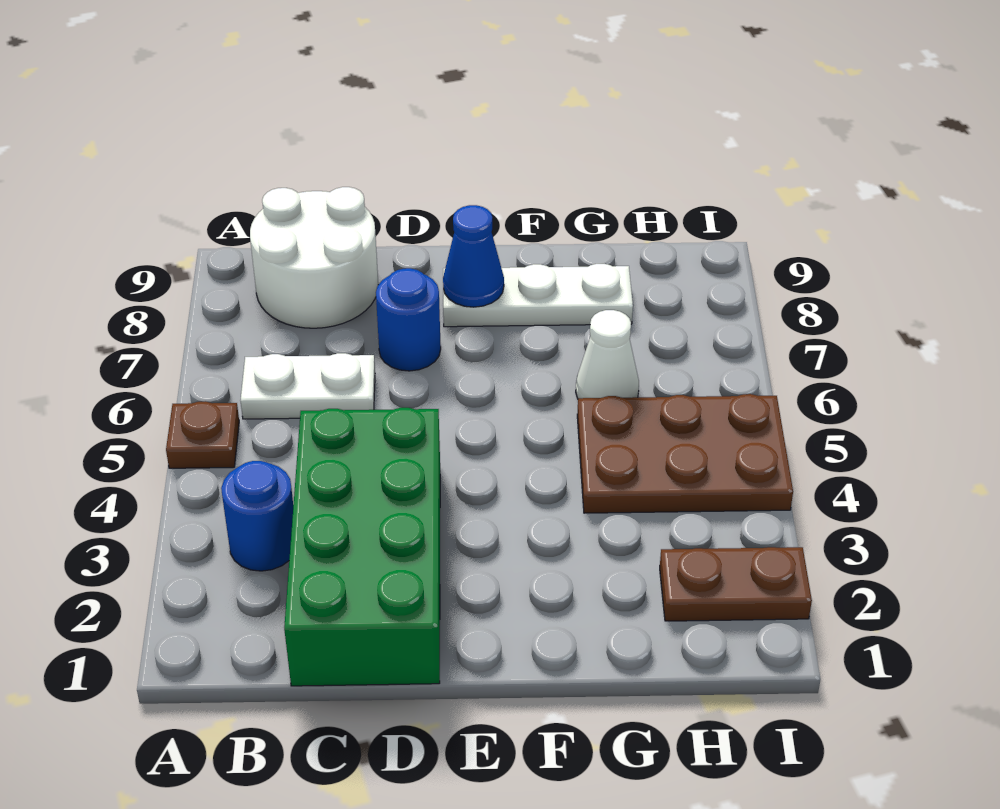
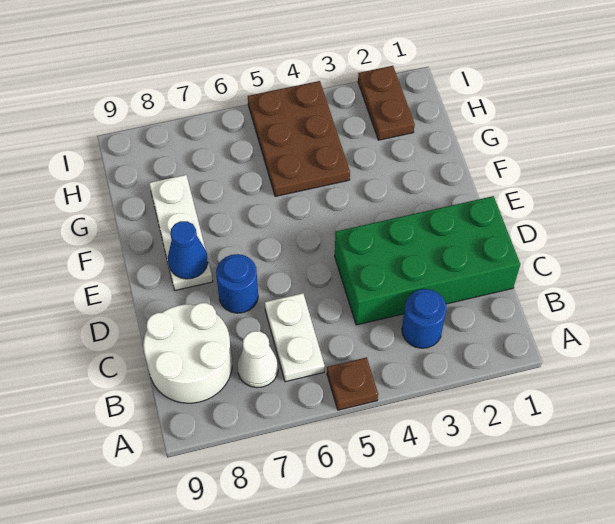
white cone G6 level 1 -> white cone B7 level 1

